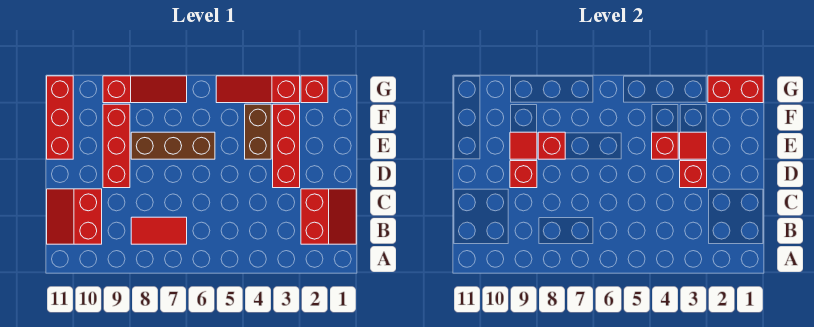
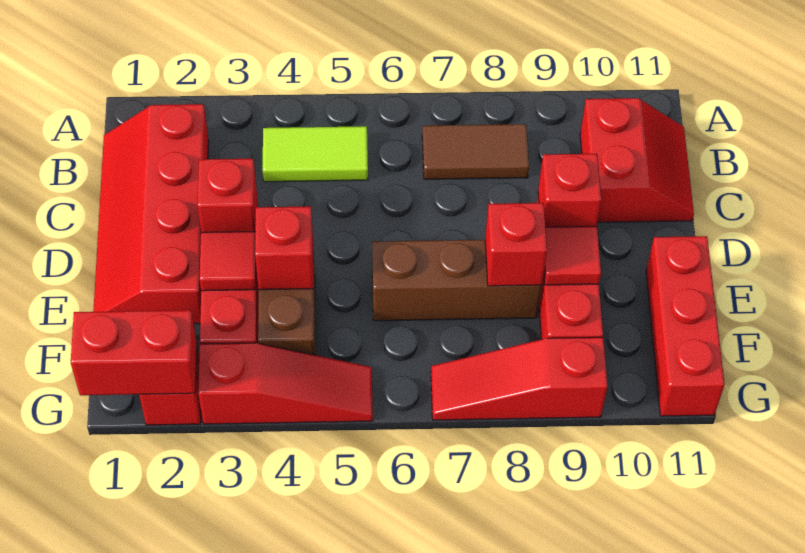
red slope B1:C2 level 1 top 2 -> red slope B1:E2 level 1 top 2
none -> lime tile B4:B5 level 1
red tile B7:B8 level 1 -> brown tile B7:B8 level 1

